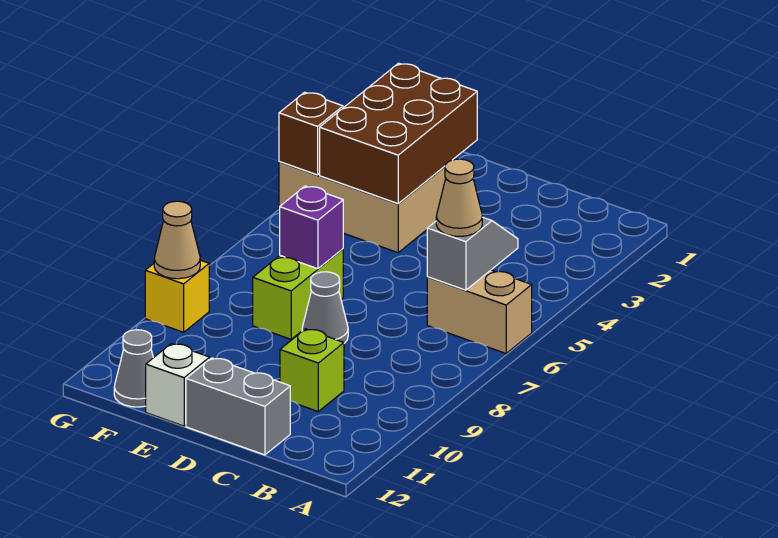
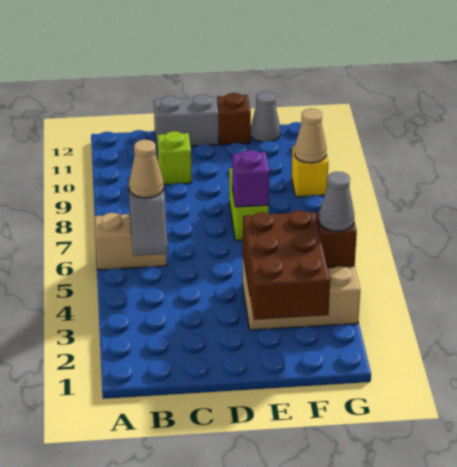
grey cone D8 level 1 -> grey cone G4 level 3
white brick E12 level 1 -> brown brick E12 level 1

